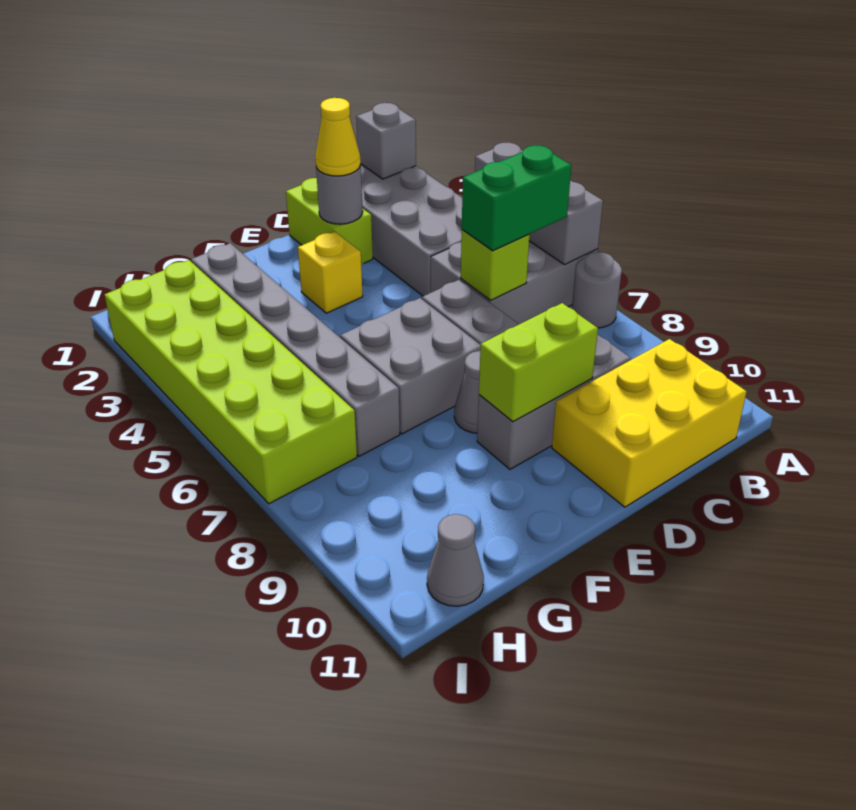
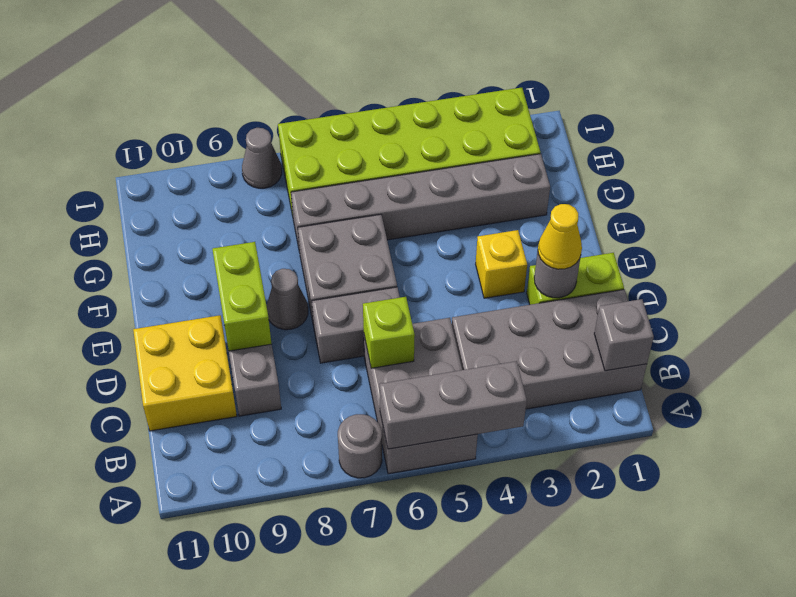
green brick B6:C6 level 3 -> none
yellow brick B10:D11 level 1 -> yellow brick C10:D11 level 1
grey cone H11 level 1 -> grey cone I8 level 1

